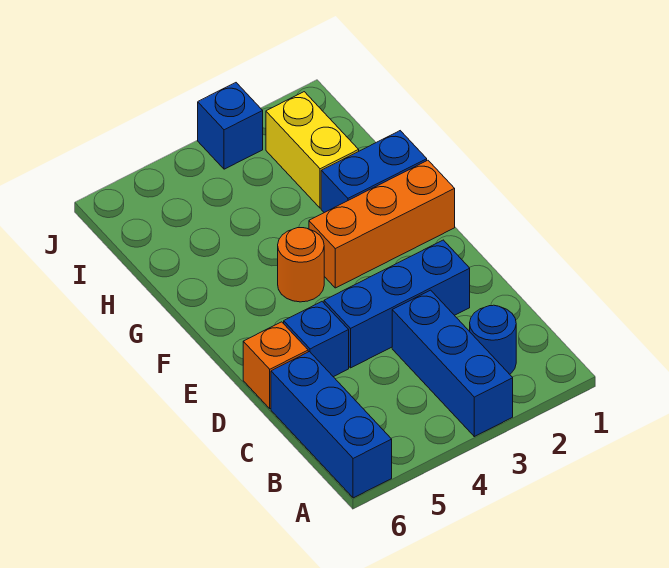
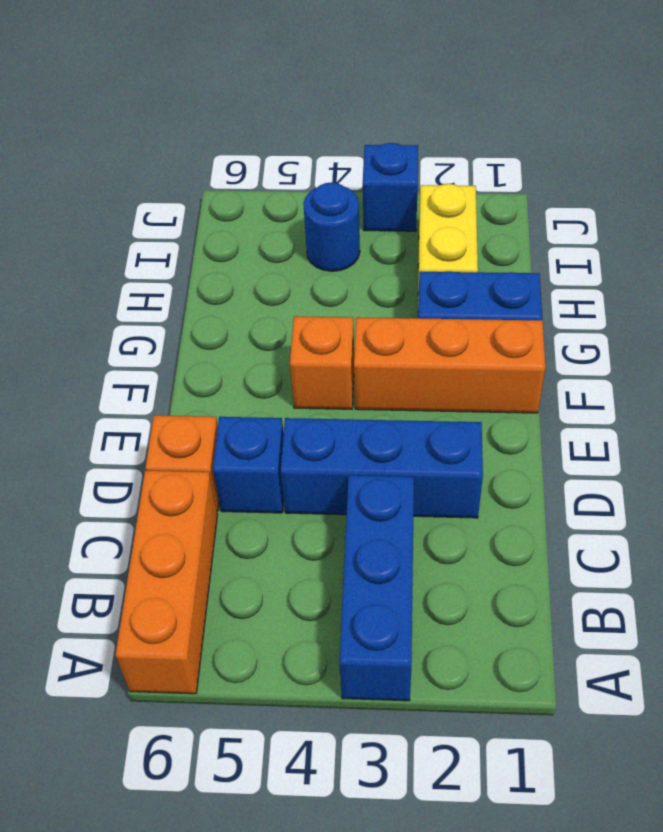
blue brick A6:C6 level 1 -> orange brick A6:C6 level 1
blue round brick B2 level 1 -> blue round brick I4 level 1
orange round brick F4 level 1 -> orange brick F4 level 1

